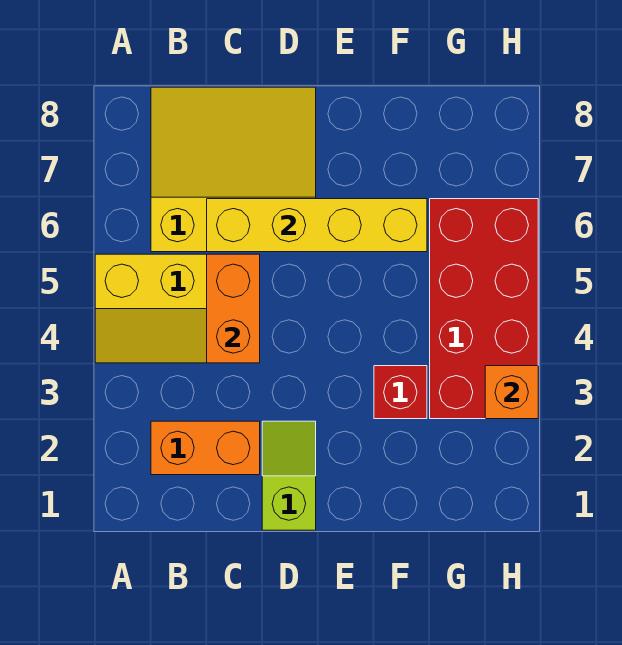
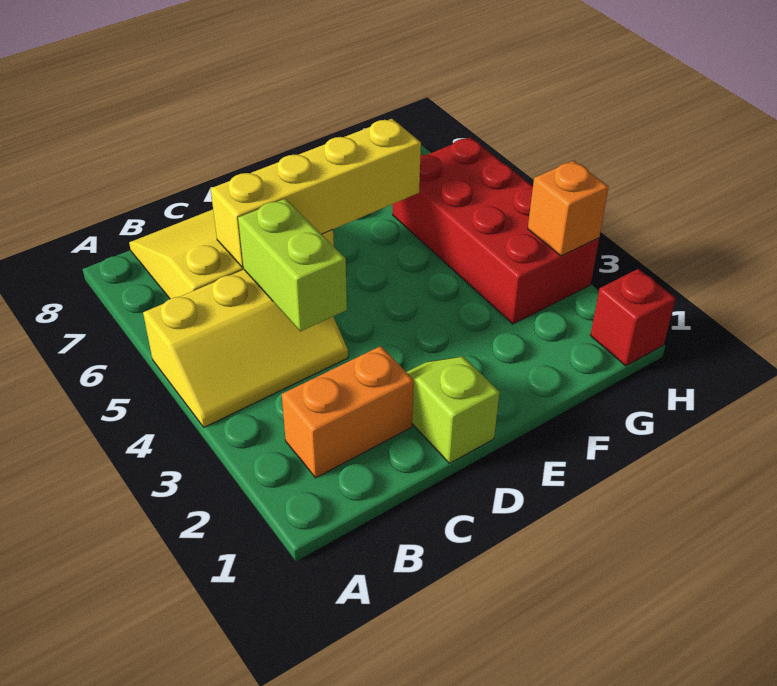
orange brick C4:C5 level 2 -> lime brick C4:C5 level 2
red brick F3 level 1 -> red brick H1 level 1

